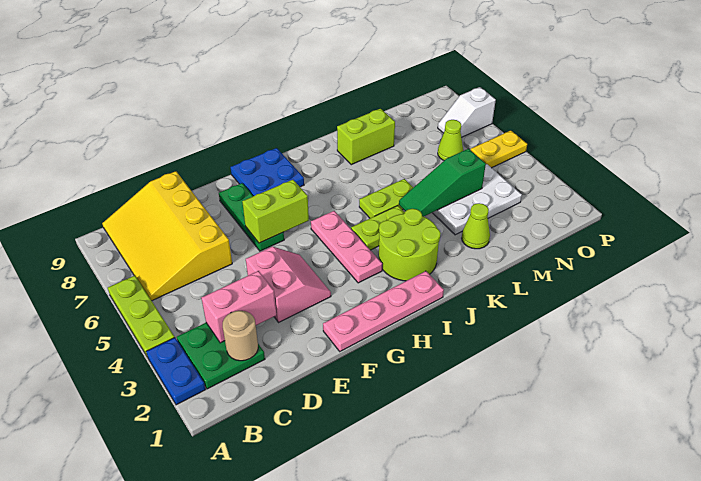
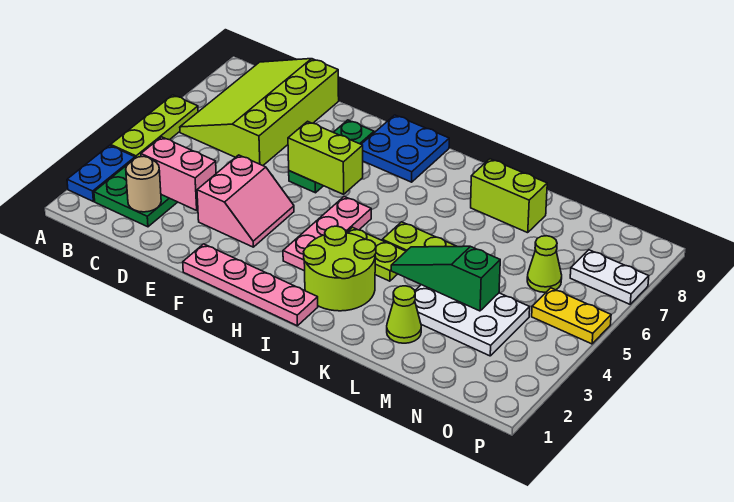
yellow slope B6:D9 level 1 top D -> lime slope B6:D9 level 1 top D
white slope O7:P7 level 1 top P -> white plate O7:P7 level 1

